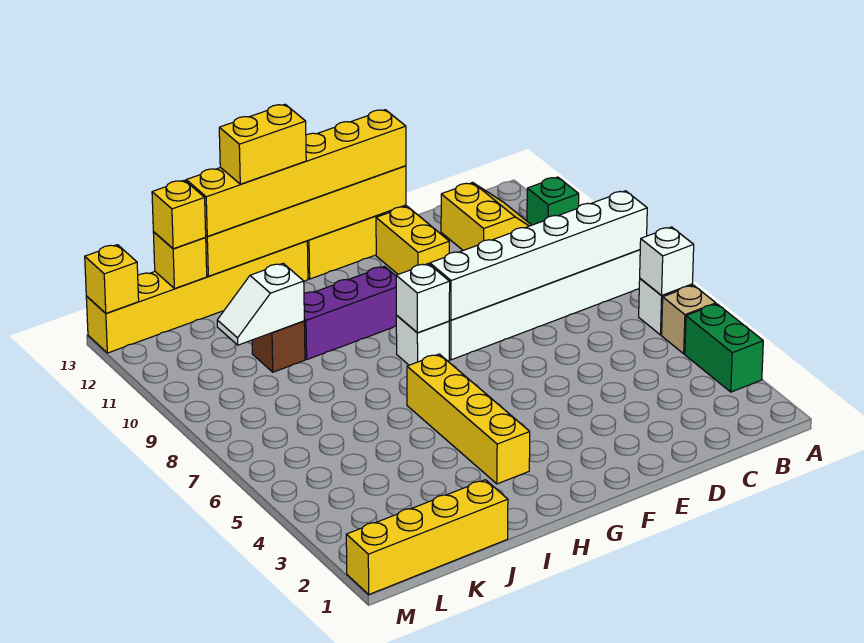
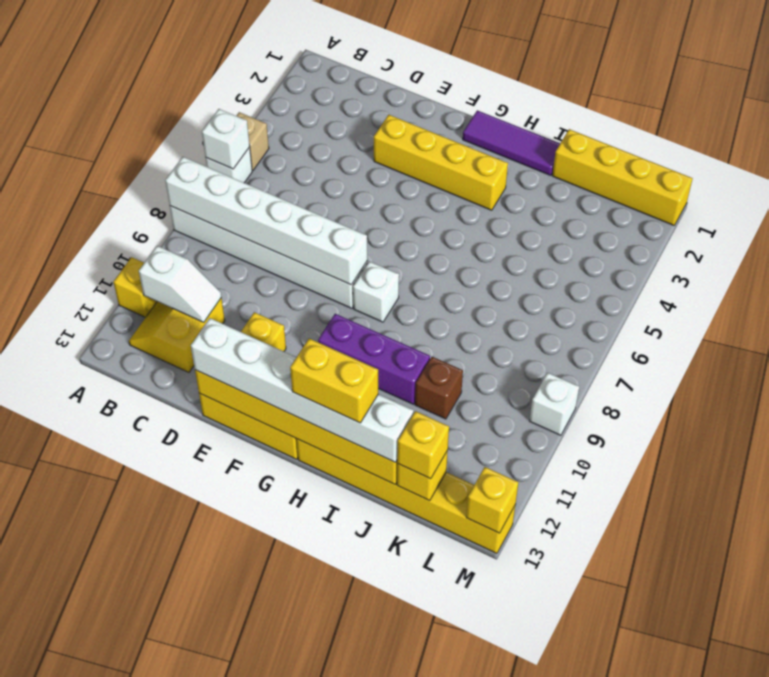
green brick A3:A4 level 1 -> none
green brick A11 level 1 -> yellow brick A11 level 1
yellow brick E13:J13 level 3 -> white brick E13:J13 level 3
none -> purple tile G1:I1 level 1
white brick G8 level 2 -> white brick M9 level 1
yellow brick H3:H6 level 1 -> yellow brick E3:H3 level 1
white slope J10:K10 level 2 top J -> white slope B11:C11 level 2 top B

